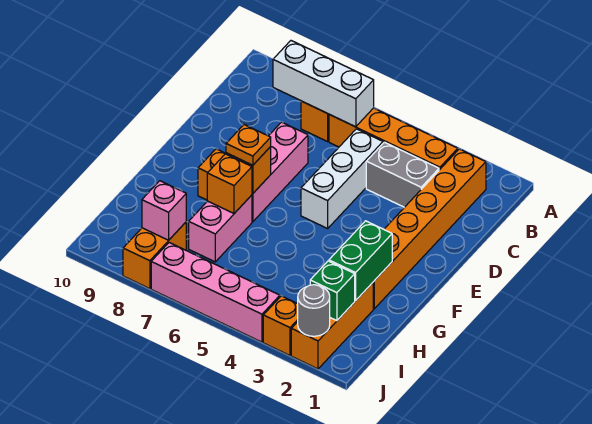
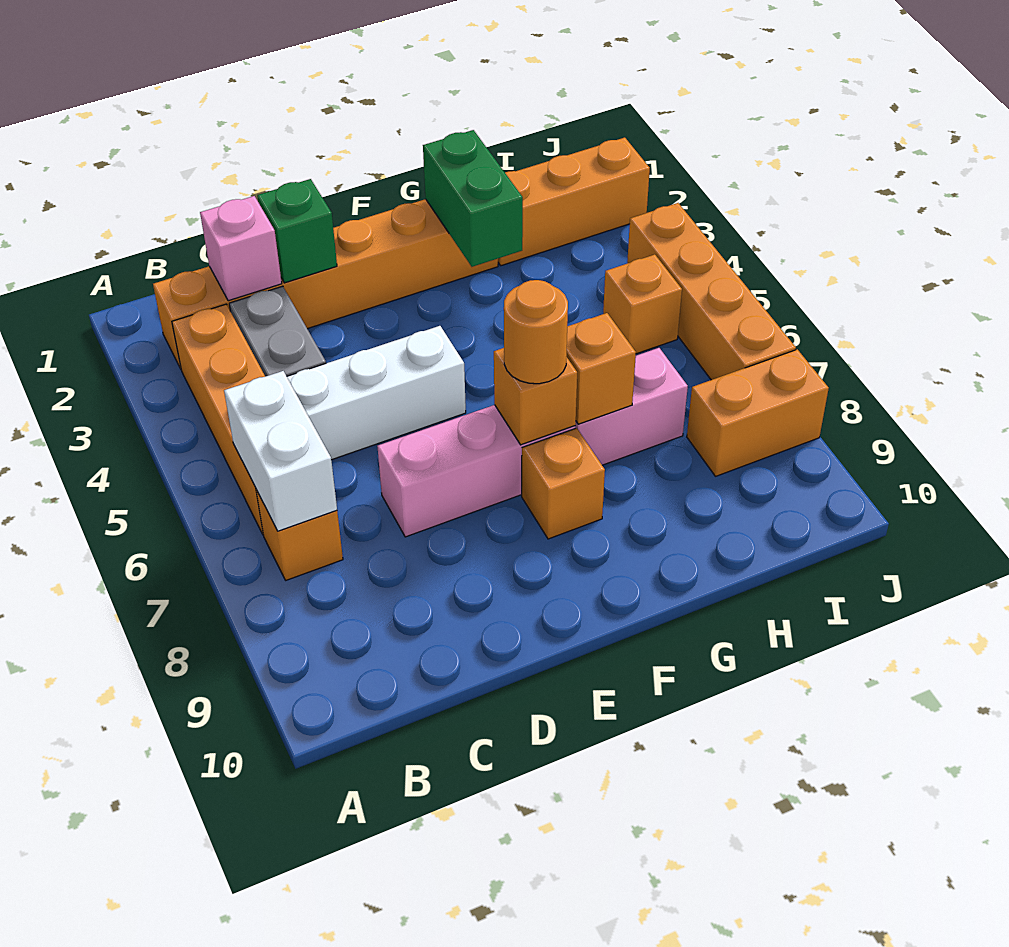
white brick B6:B8 level 2 -> white brick B6:B7 level 2
orange plate F7 level 3 -> orange round brick F7 level 3
green brick G2:H2 level 2 -> green brick G2:G3 level 2
green brick I2 level 2 -> green brick D2 level 2
pink brick I8 level 2 -> pink brick C2 level 2
grey round brick J2 level 2 -> none
orange brick J3 level 1 -> orange brick I5 level 1
pink brick J4:J7 level 1 -> orange brick J4:J7 level 1

